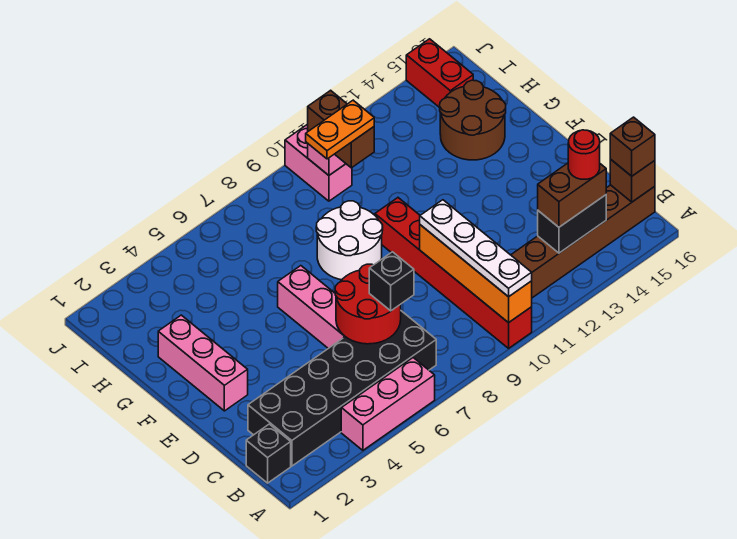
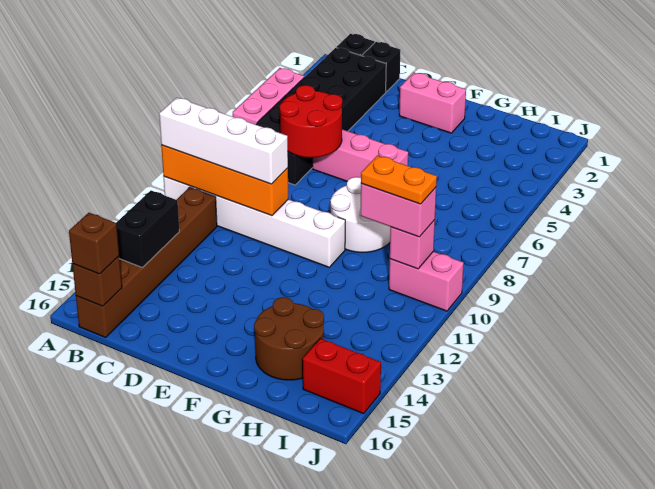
red brick A10:F10 level 1 -> white brick A10:F10 level 1
white plate A10:D10 level 3 -> white brick A10:D10 level 3
brown brick B13:B14 level 3 -> none
red round brick B14 level 4 -> none
black brick C7 level 3 -> black brick C1 level 1
pink brick E2:G2 level 1 -> pink brick E2:F2 level 1
orange plate H9:H10 level 4 -> orange plate H10:I10 level 4
brown brick H10:I10 level 3 -> pink brick H10:I10 level 3

